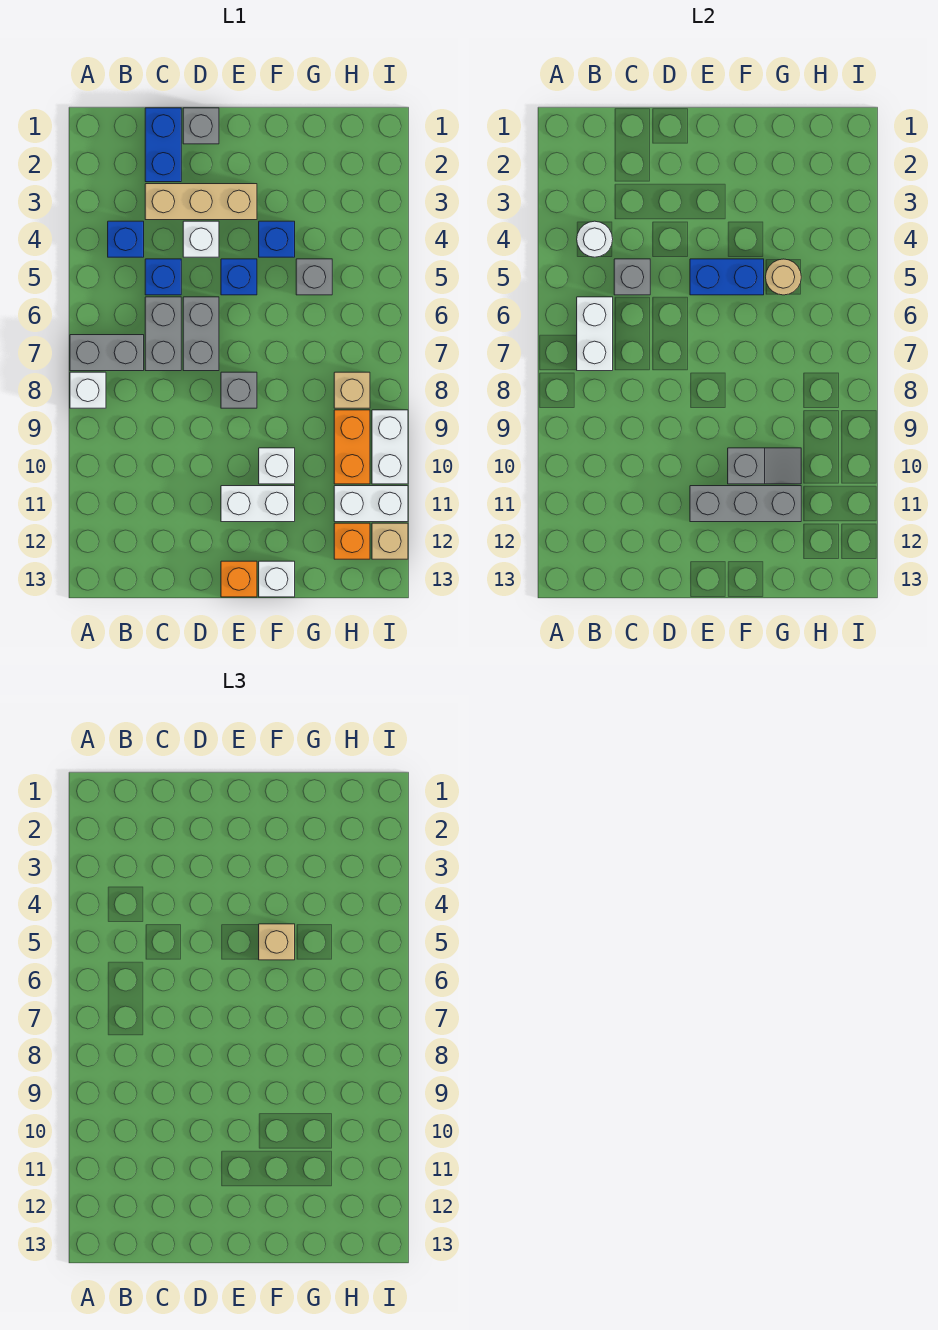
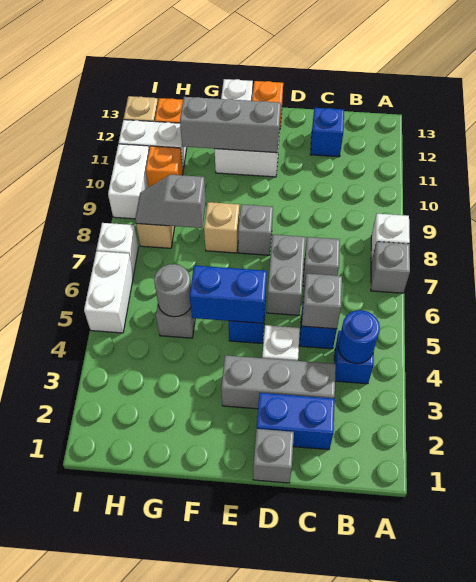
grey brick A7:B7 level 1 -> grey brick A7 level 1
white round brick B4 level 2 -> blue round brick B4 level 2
white brick B6:B7 level 2 -> white brick I5:I6 level 1
blue brick C1:C2 level 1 -> blue brick C2:D2 level 1
tan brick C3:E3 level 1 -> grey brick C3:E3 level 1
grey brick C6:C7 level 1 -> grey brick C7 level 1
blue brick F4 level 1 -> blue brick C12 level 1
tan brick F5 level 3 -> tan brick F8 level 1
white brick F10 level 1 -> white brick I7 level 1
grey slope F10:G10 level 2 top F -> grey slope G8:H8 level 2 top G
tan round brick G5 level 2 -> grey round brick G5 level 2
orange brick H9:H10 level 1 -> orange brick H10 level 1

